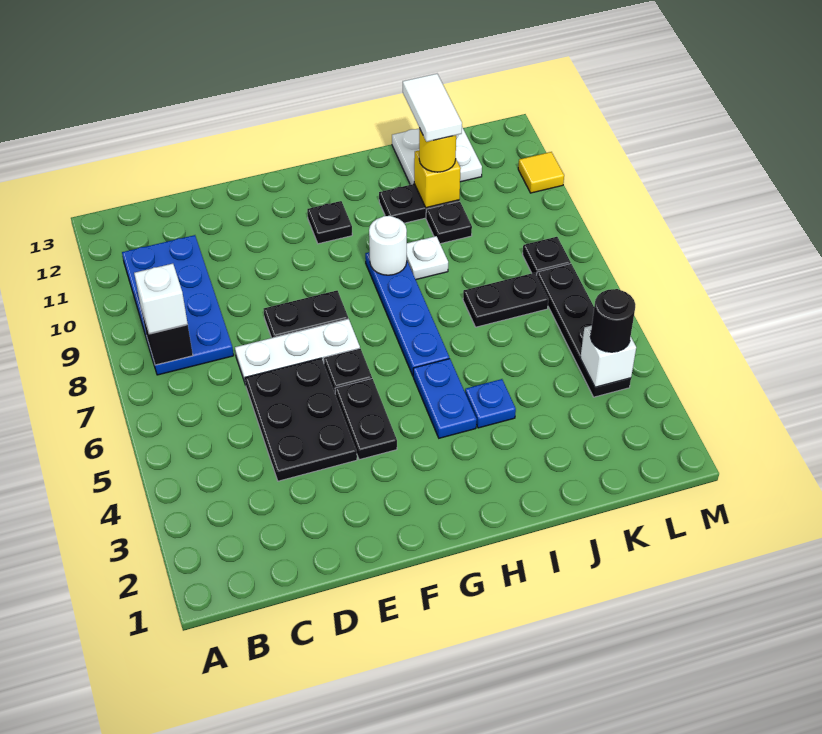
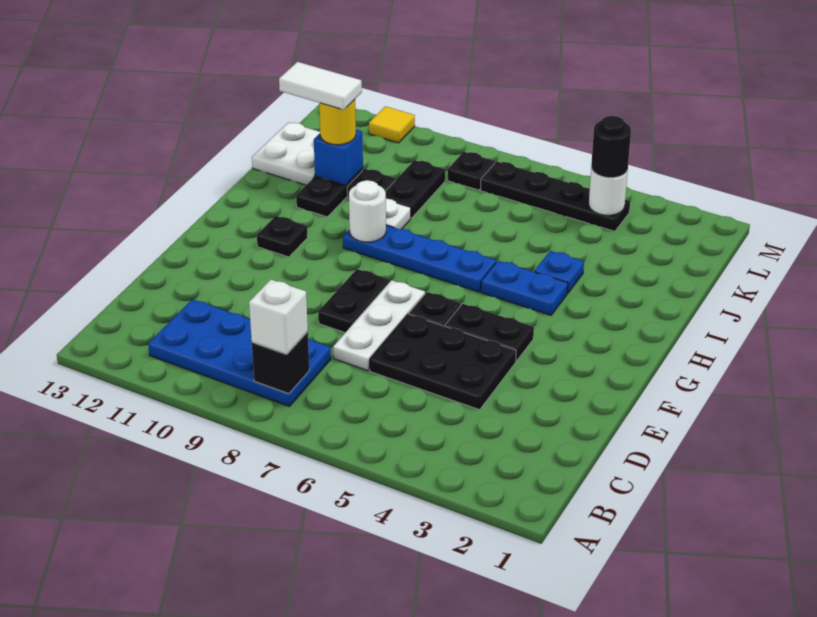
black plate J7:K7 level 1 -> black plate J9:K9 level 1
yellow brick J11 level 2 -> blue brick J11 level 2
white brick L4 level 2 -> white round brick L4 level 2

